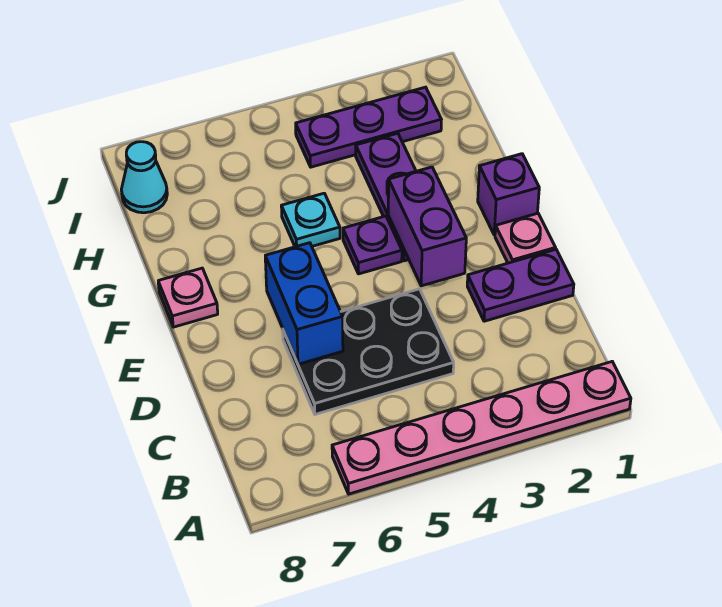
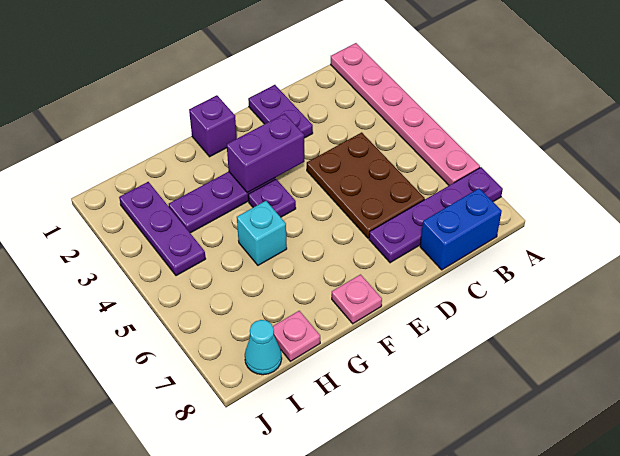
none -> purple plate A7:D7 level 1
black plate C4:D6 level 1 -> brown plate C4:D6 level 1
blue brick D6:E6 level 2 -> blue brick B8:C8 level 1
pink plate E1 level 1 -> pink plate H8 level 1
cyan plate G5 level 1 -> cyan brick G5 level 1

